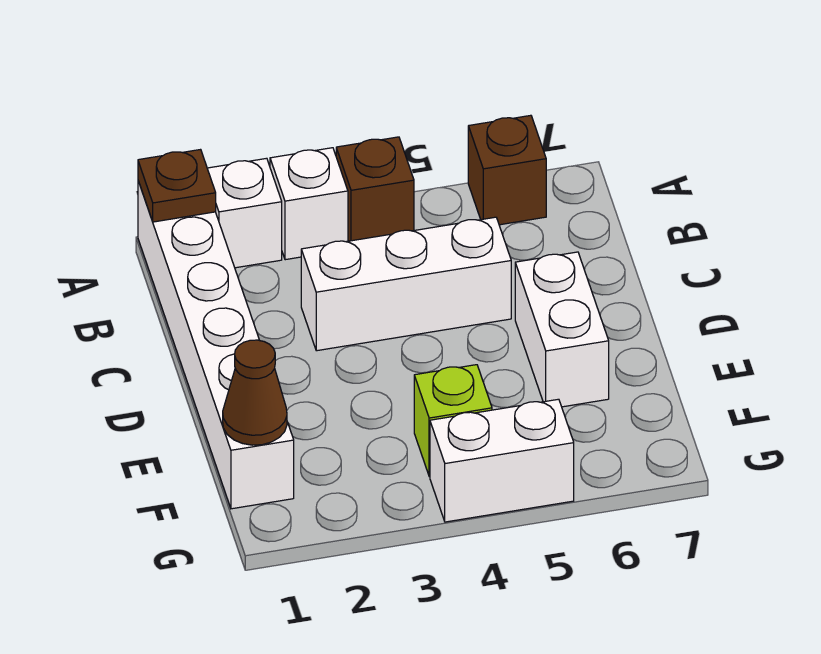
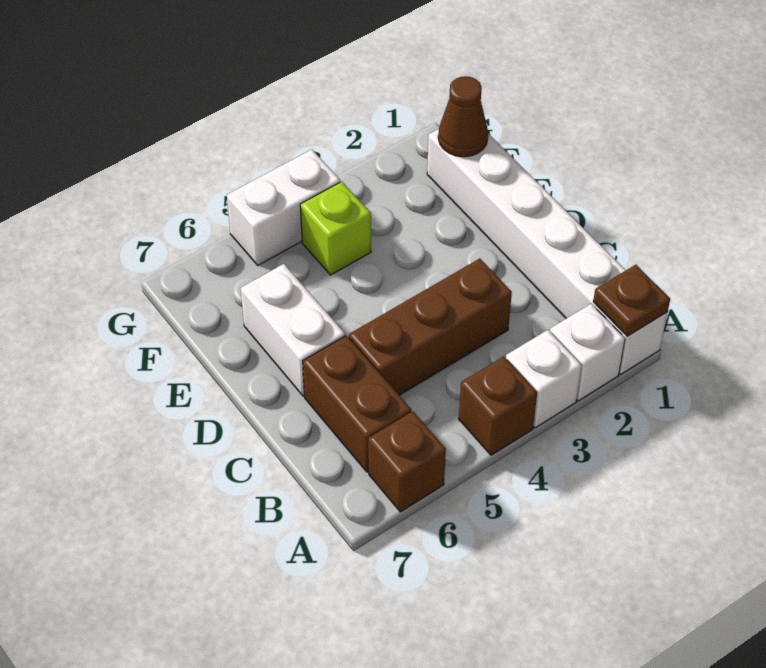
none -> brown brick B6:C6 level 1
white brick C3:C5 level 1 -> brown brick C3:C5 level 1

